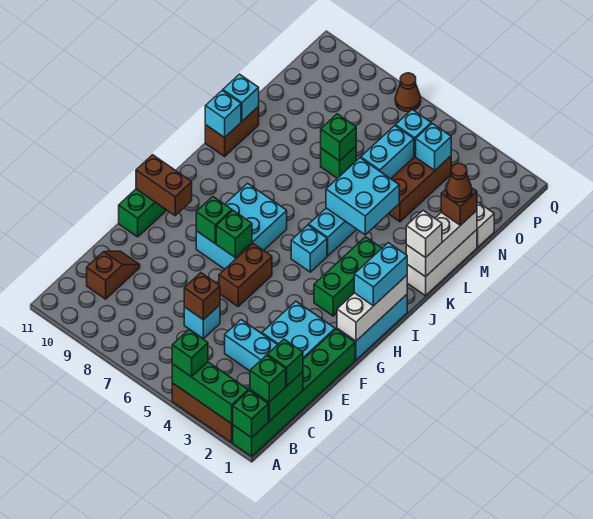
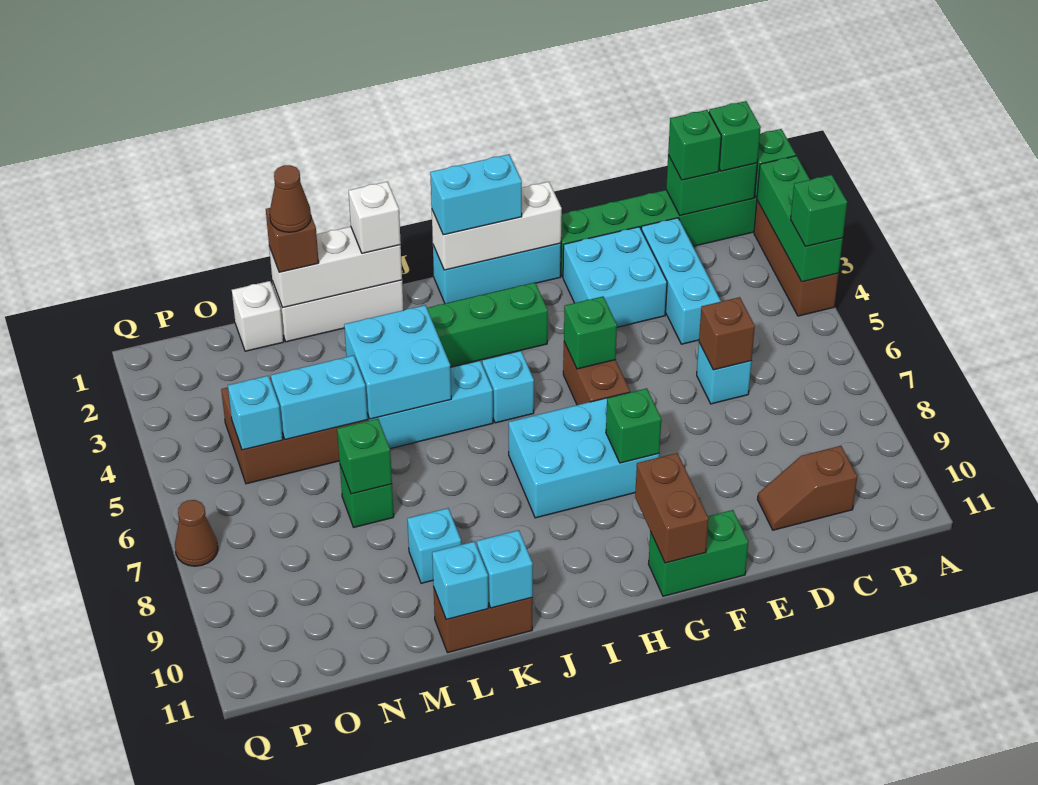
brown brick F6:G6 level 1 -> brown brick G5:G6 level 1
green brick G7 level 2 -> green brick G5 level 2
cyan brick O4 level 2 -> cyan brick L9 level 1

